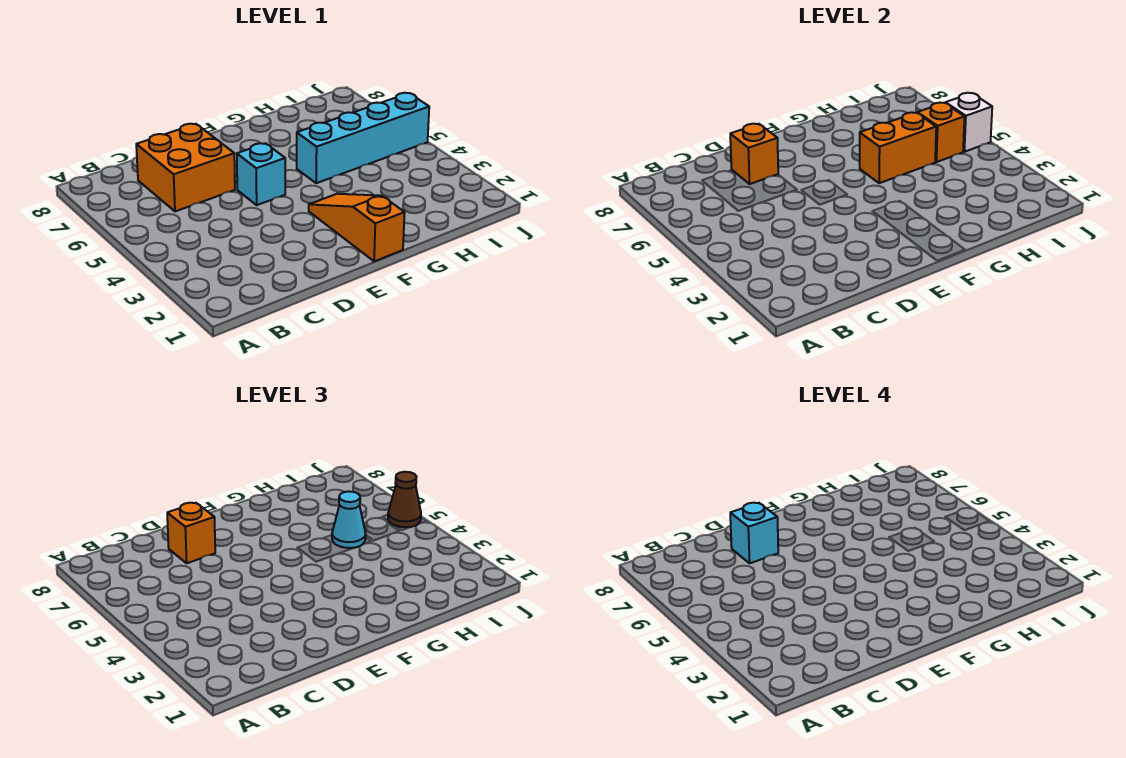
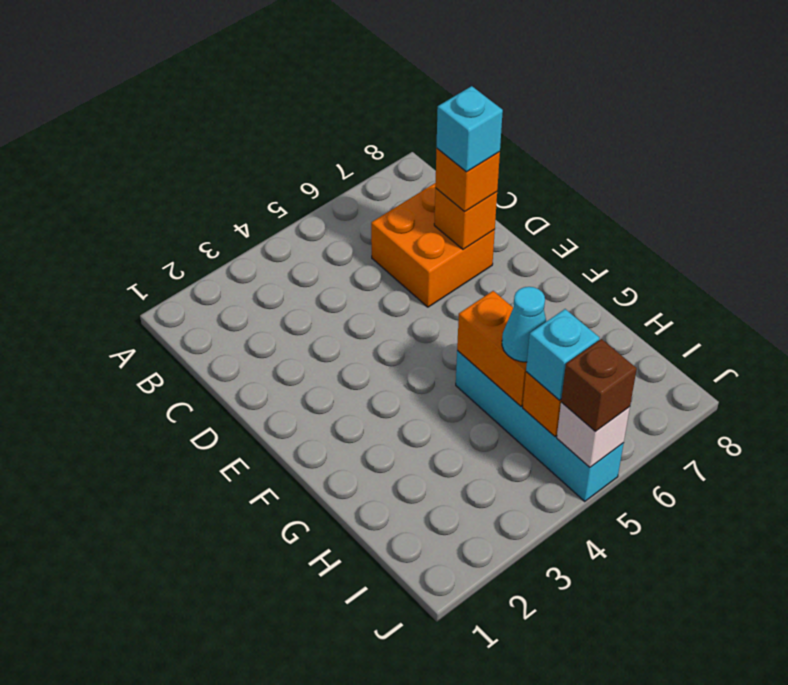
cyan brick E5 level 1 -> cyan brick I5 level 3
orange slope F1:F3 level 1 top 1 -> none
brown cone J5 level 3 -> brown brick J5 level 3

